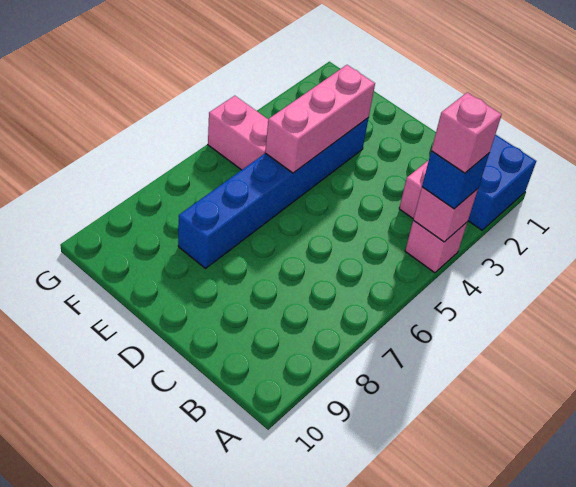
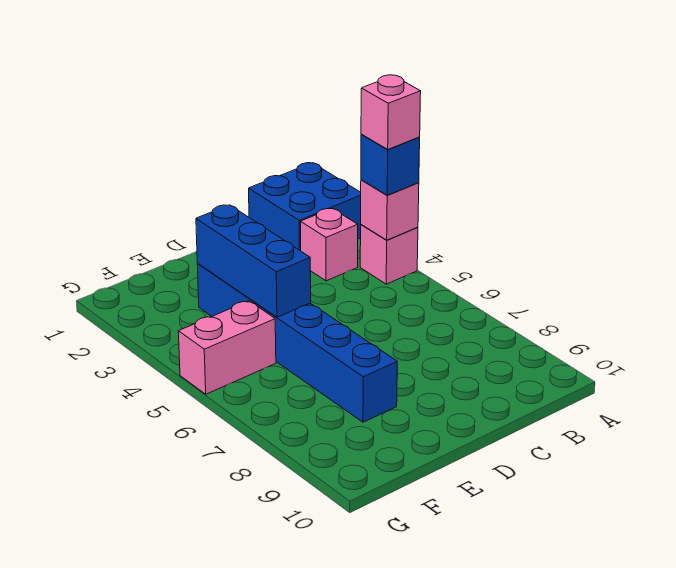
pink brick E3:E5 level 2 -> blue brick E3:E5 level 2

